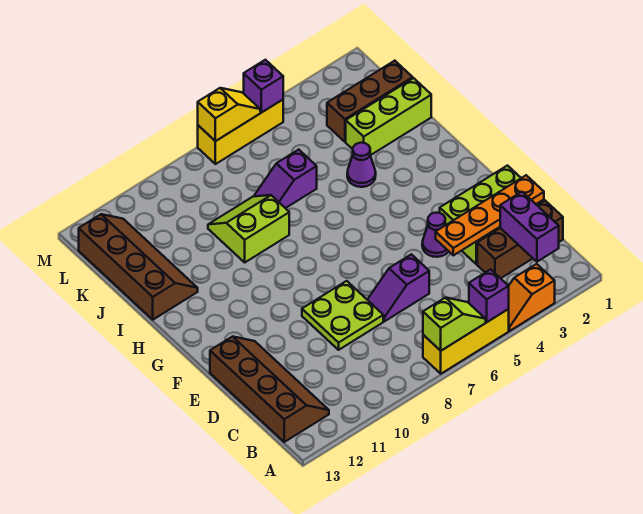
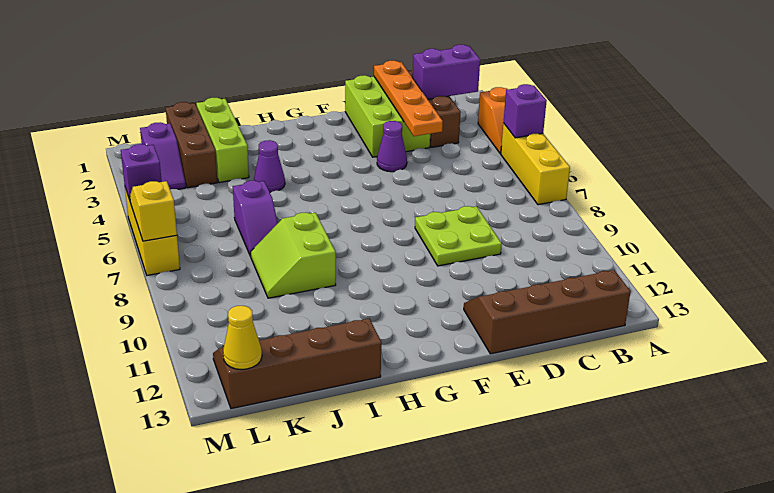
lime slope A6:A7 level 2 top 7 -> none
purple slope D6:D7 level 1 top 6 -> purple slope L2:L3 level 1 top 2
none -> yellow cone L13 level 2

